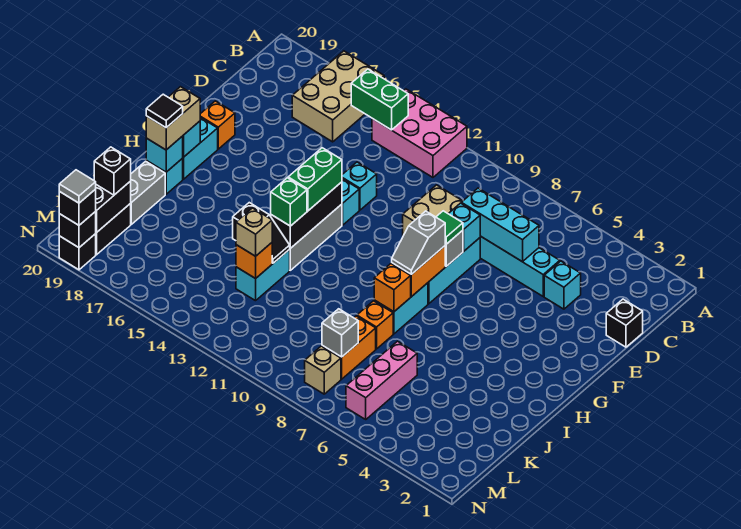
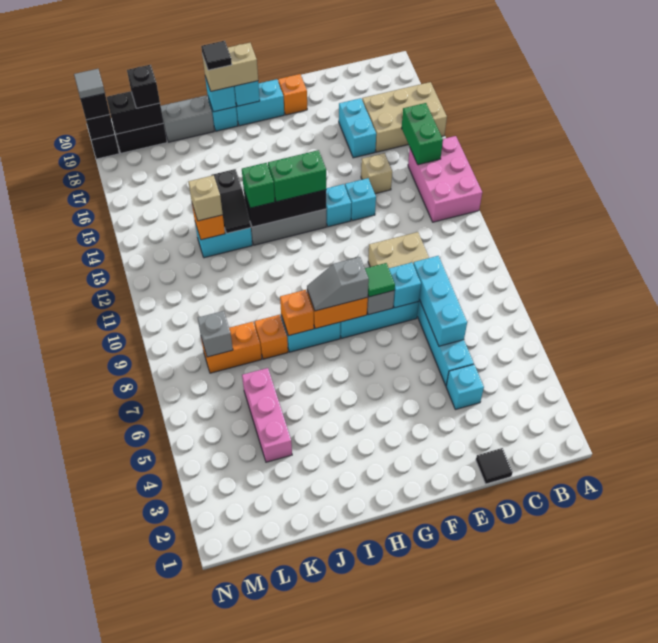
black brick D1 level 1 -> black tile D1 level 1
none -> cyan brick D16:D17 level 1
pink brick K6:M6 level 1 -> pink brick K4:K6 level 1
tan brick M8 level 1 -> tan brick D14 level 1

